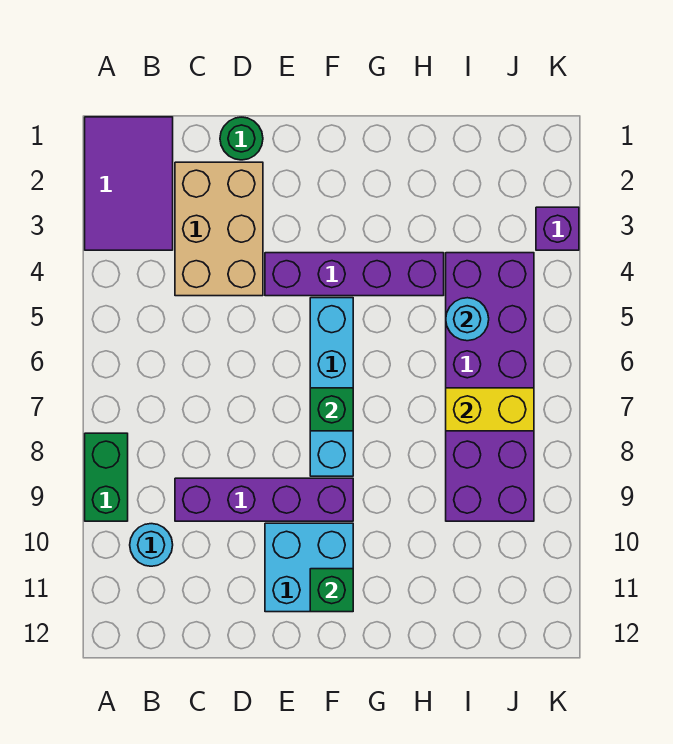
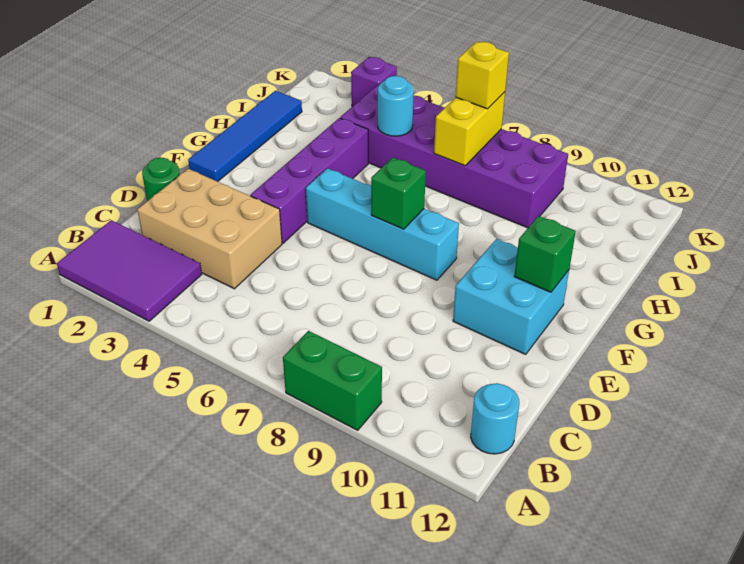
cyan round brick B10 level 1 -> cyan round brick B12 level 1
purple brick C9:F9 level 1 -> none
none -> blue tile F1:I1 level 1
none -> yellow brick J7 level 3

